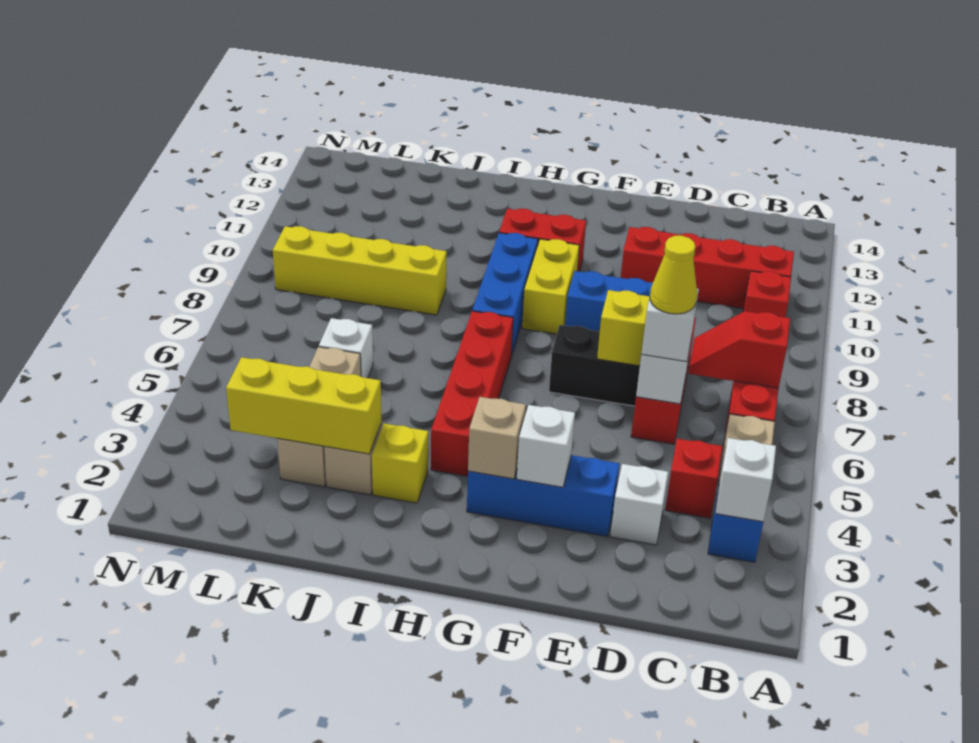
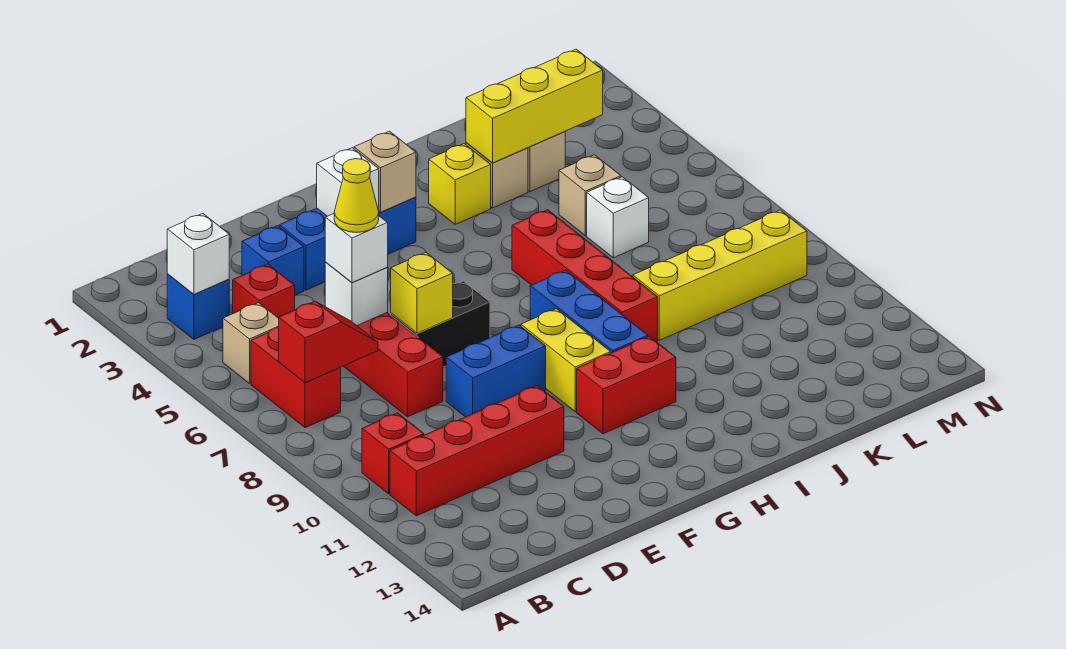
white brick D3 level 1 -> blue brick D3 level 1
red brick H4:H7 level 1 -> red brick I6:I9 level 1

